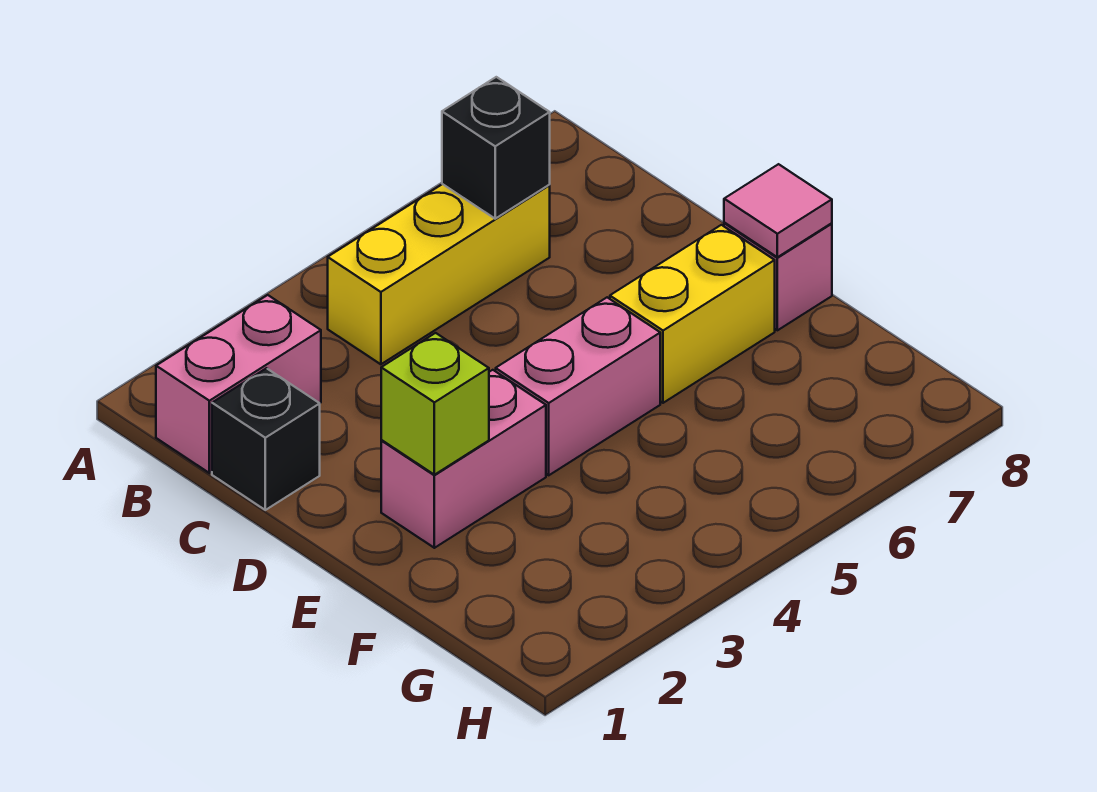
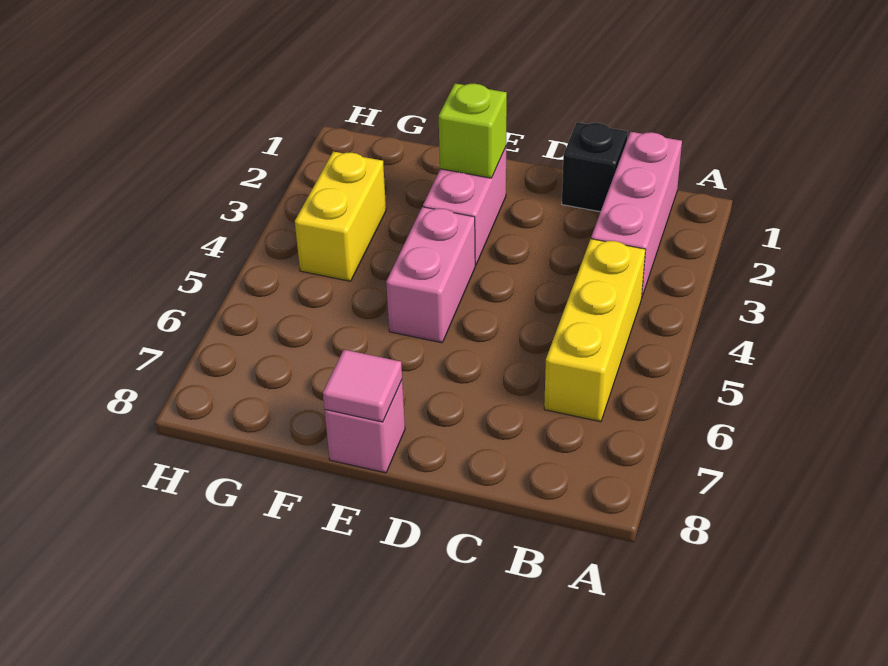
pink brick B1:B2 level 1 -> pink brick B1:B3 level 1
black brick B6 level 2 -> none
yellow brick E6:E7 level 1 -> yellow brick G3:G4 level 1

